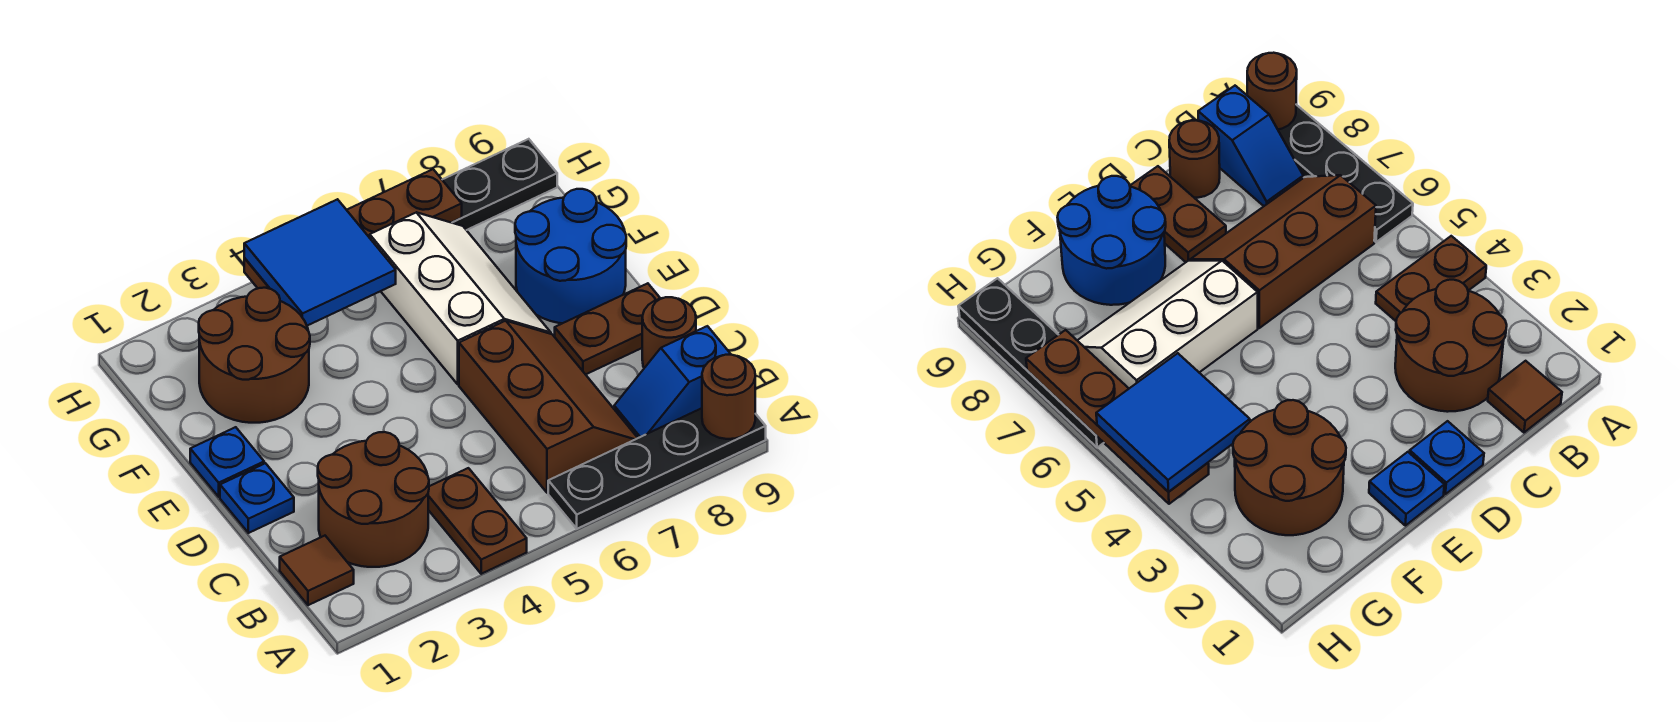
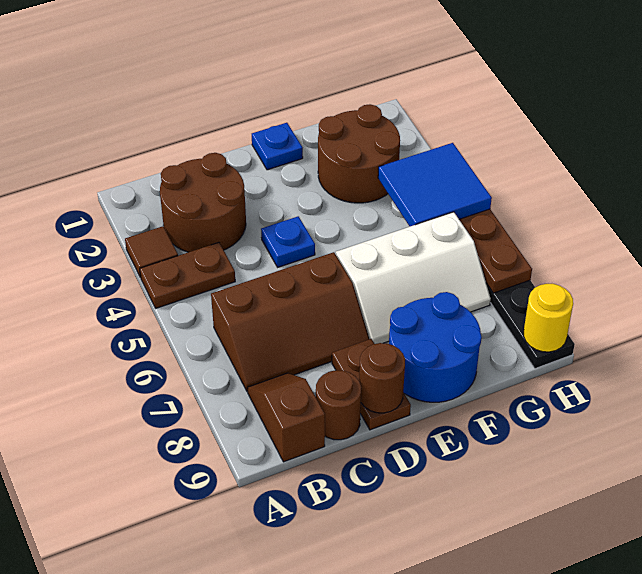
black plate A6:A9 level 1 -> none
brown round brick A9 level 2 -> brown round brick D9 level 2
brown tile B1 level 1 -> brown tile A3 level 1
blue slope B8:B9 level 1 top 9 -> brown slope B8:B9 level 1 top 9
blue plate D1 level 1 -> blue plate D4 level 1
none -> yellow round brick H9 level 2

